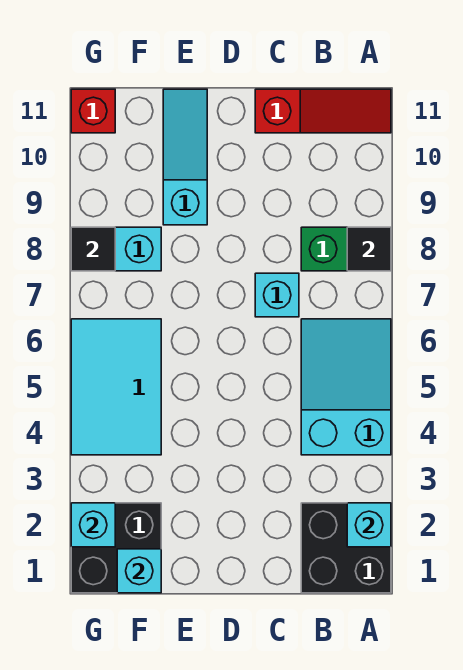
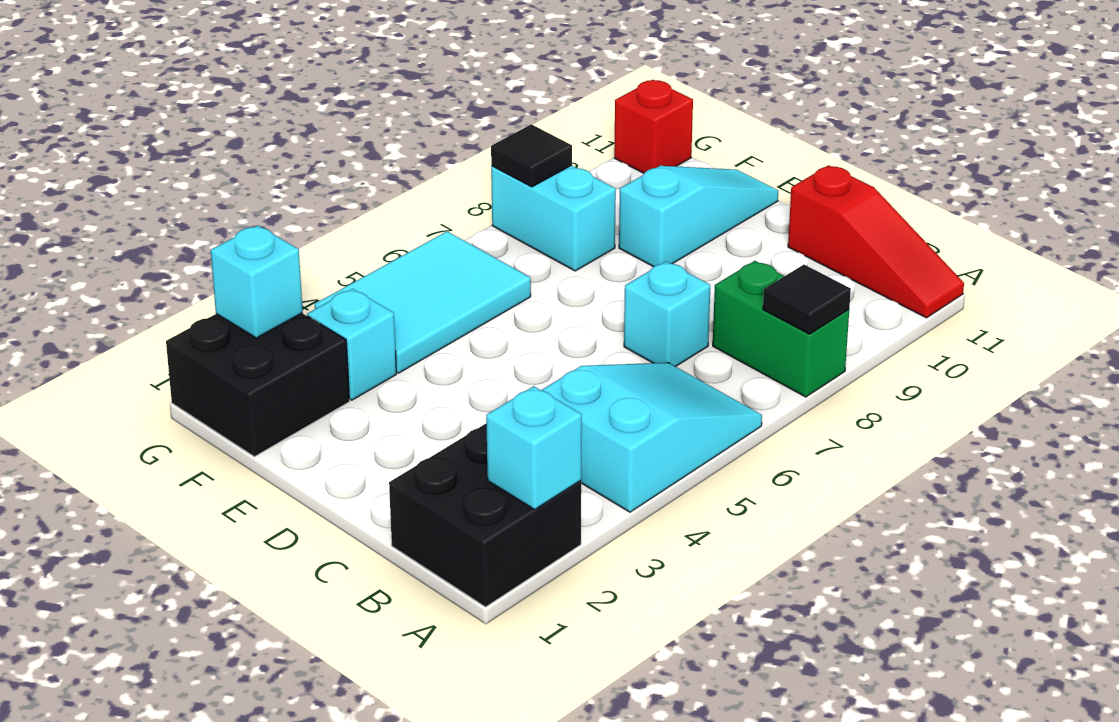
cyan brick F1 level 2 -> cyan brick F3 level 1

